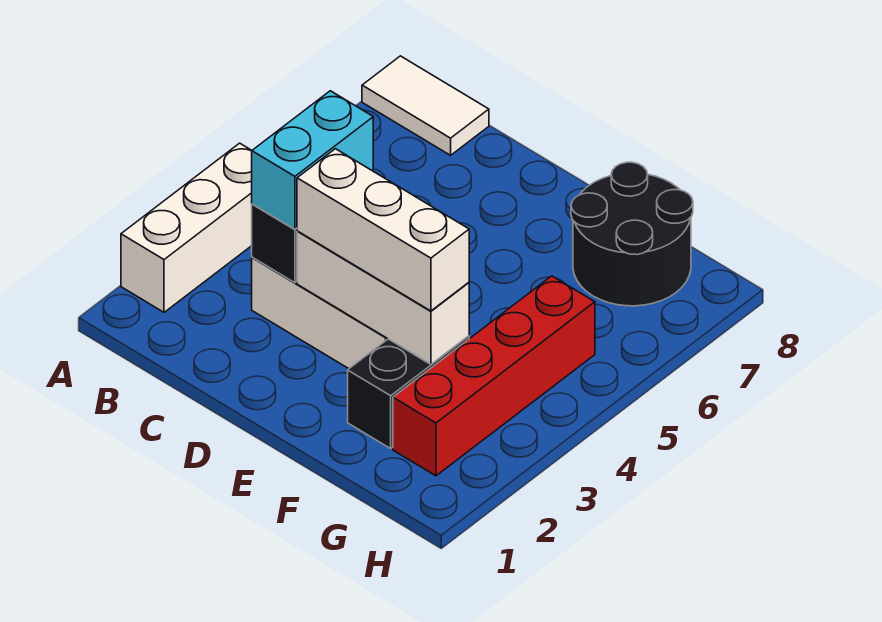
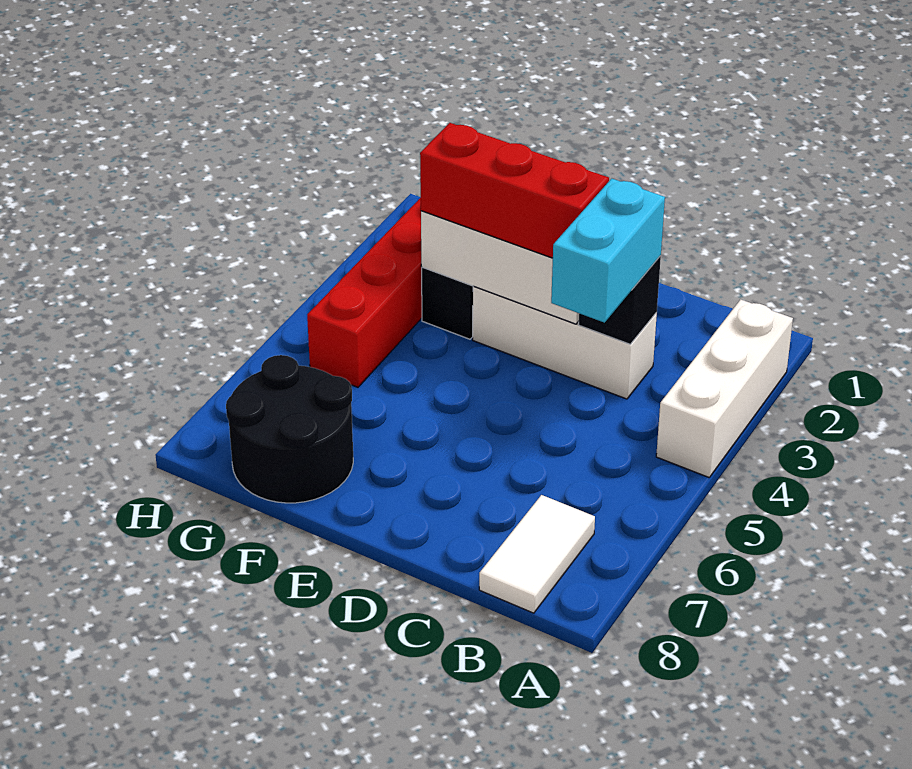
white tile A8:B8 level 1 -> white tile B7:B8 level 1
white brick D3:F3 level 3 -> red brick D3:F3 level 3

